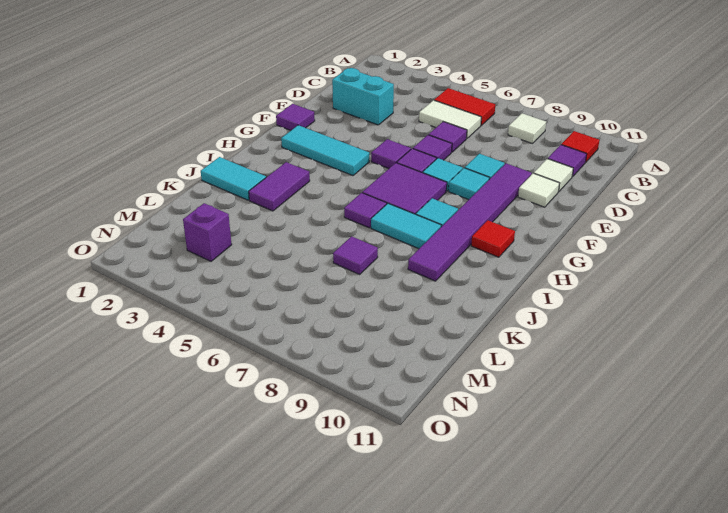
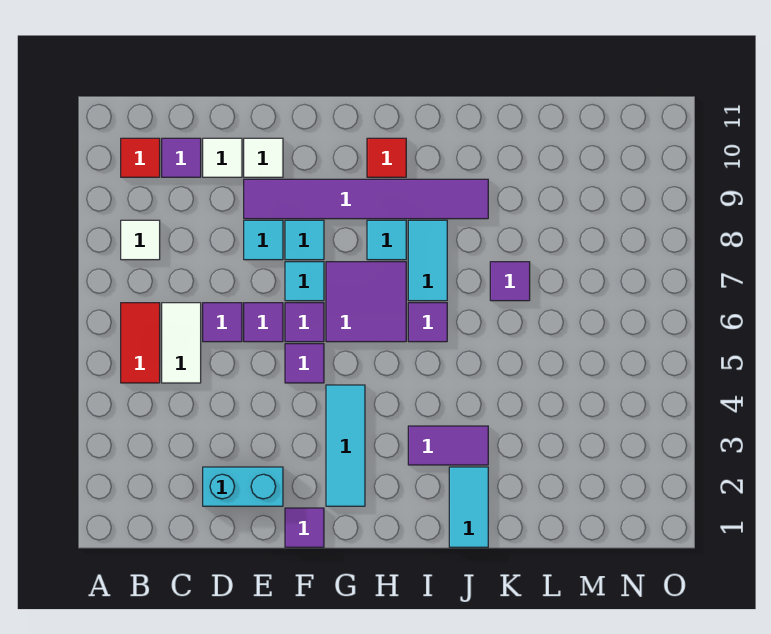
cyan brick D2:D3 level 1 -> cyan brick D2:E2 level 1
purple brick M3 level 1 -> none

